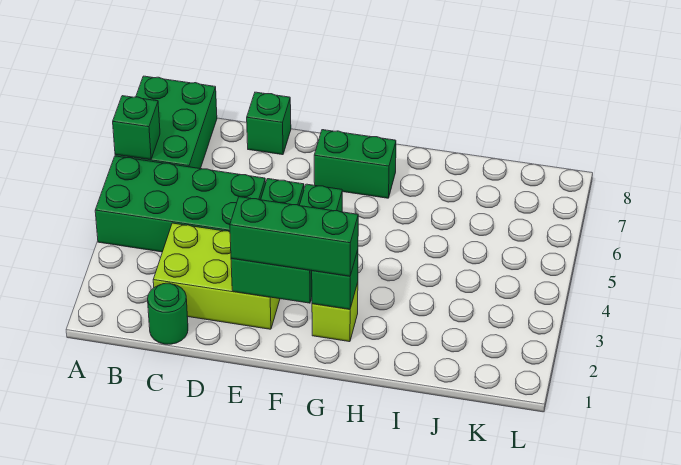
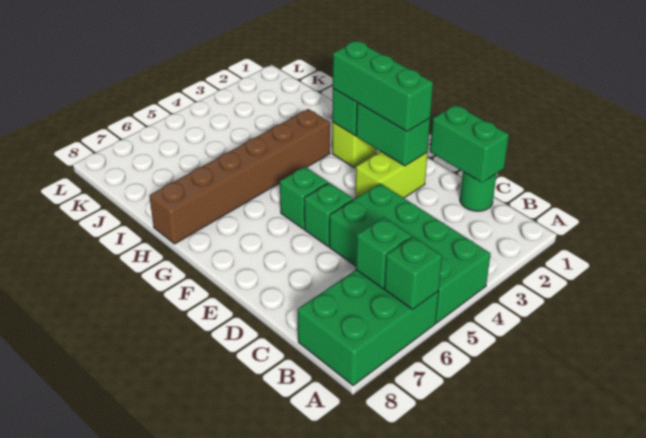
lime brick C2:E3 level 1 -> lime brick E2:E3 level 1
green brick D8 level 1 -> green brick B6 level 2
green brick F7:G7 level 1 -> green brick C1:D1 level 2
none -> brown brick H3:H8 level 1

